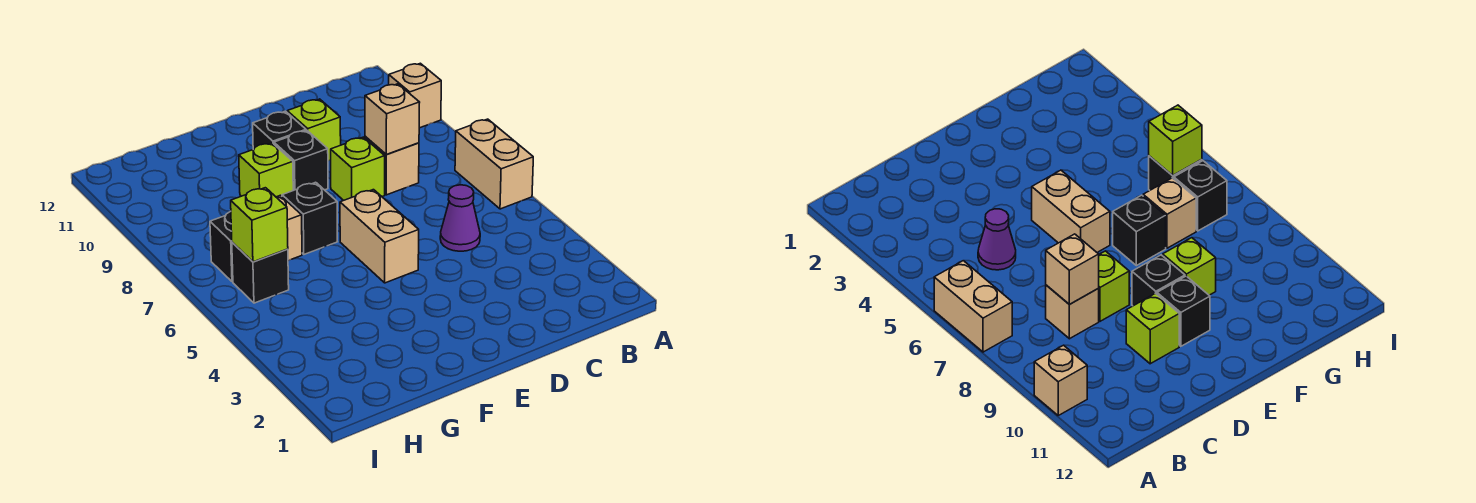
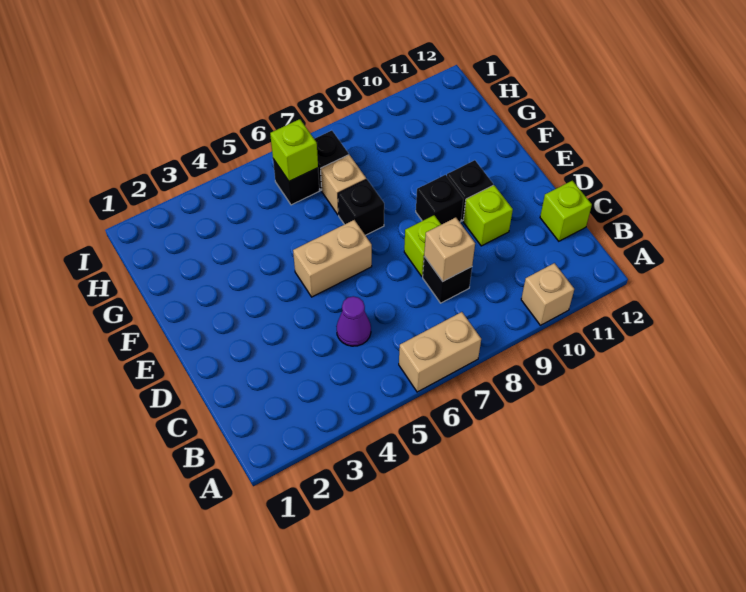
tan brick C8 level 1 -> black brick C8 level 1
lime brick F9 level 1 -> lime brick C12 level 1

